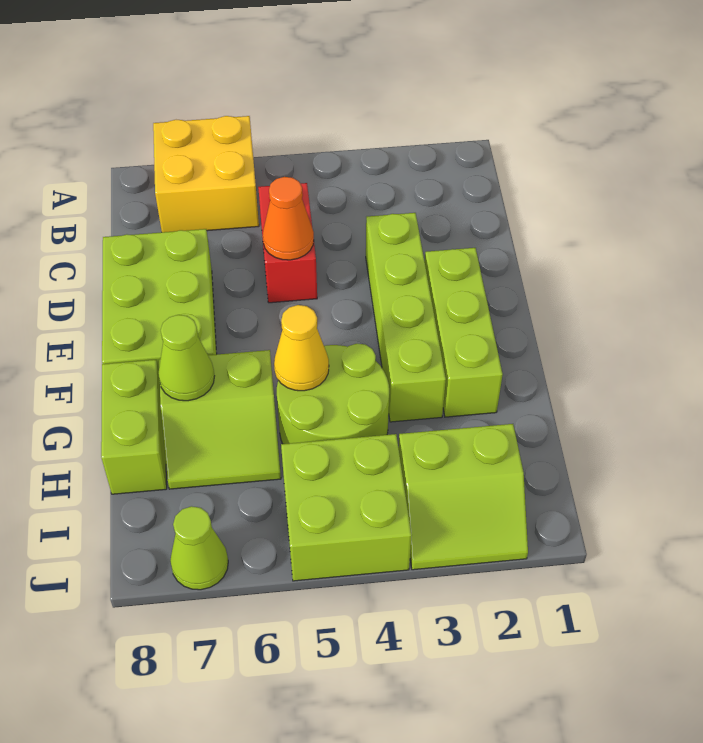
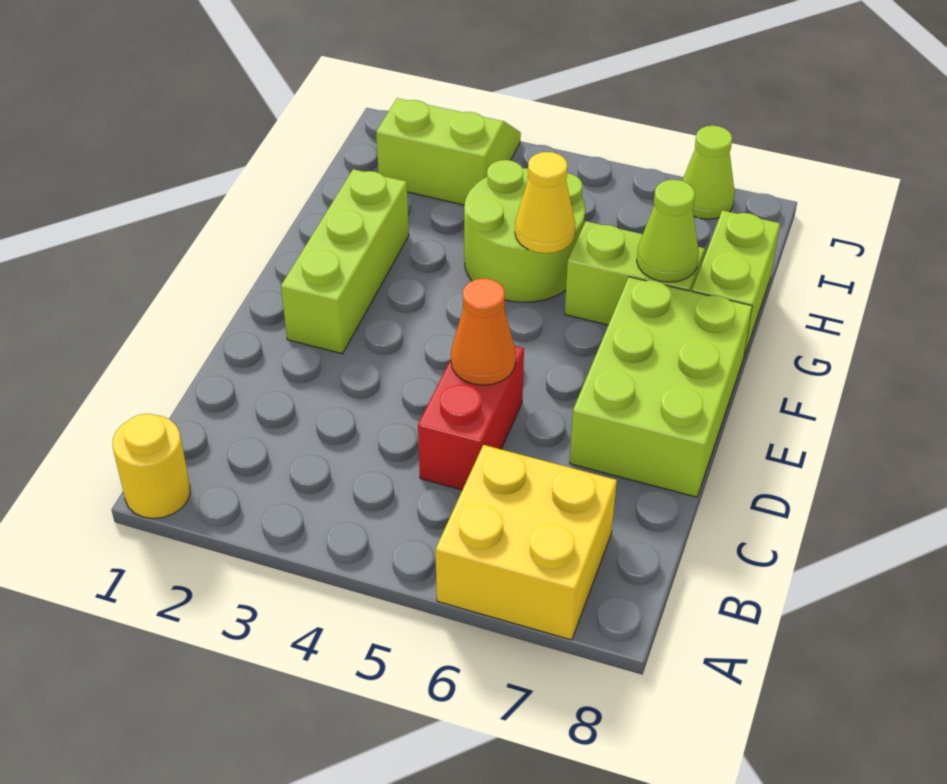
none -> yellow round brick A1 level 1
lime brick D3:G3 level 1 -> none
lime brick I4:J5 level 1 -> none

